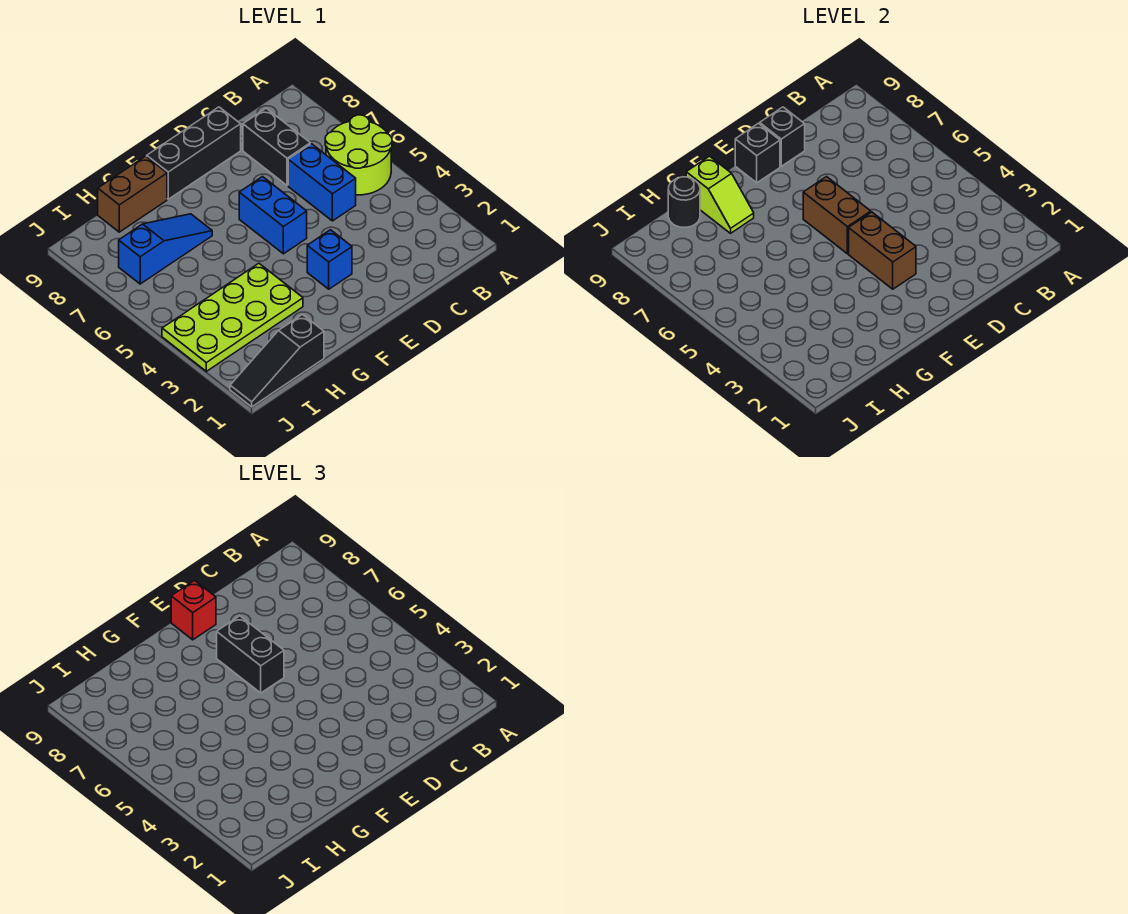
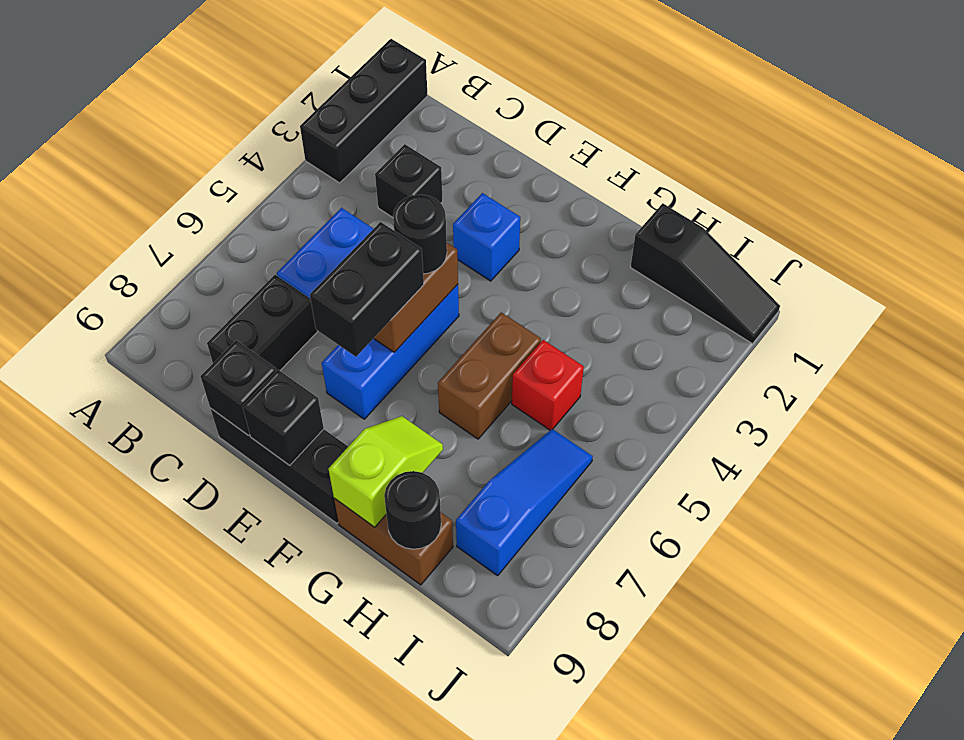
none -> black brick A1:A3 level 1
lime round brick A5:B6 level 1 -> none
none -> black brick C3 level 1
brown brick E3:E4 level 2 -> brown brick G5:G6 level 1
blue brick E5:E6 level 1 -> blue brick E5:E7 level 1
none -> black round brick E5 level 3
red brick E9 level 3 -> red brick H5 level 1
lime plate G3:J4 level 1 -> none
blue slope G7:I7 level 1 top I -> blue slope I6:I8 level 1 top 8

